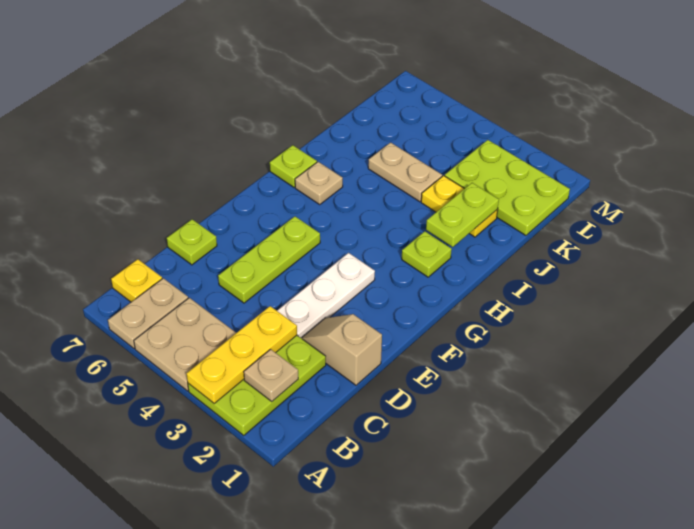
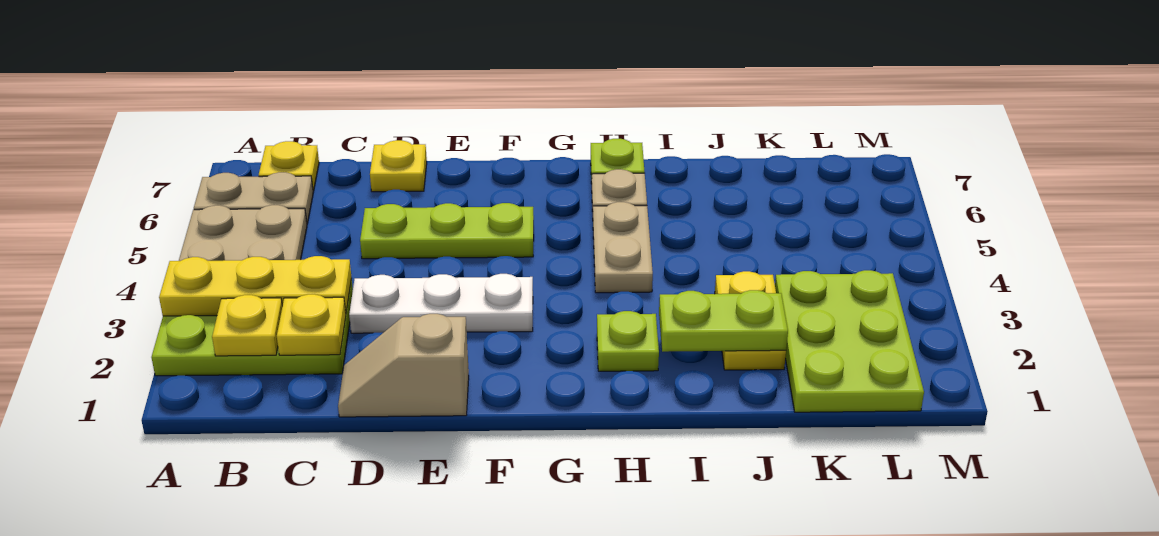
tan plate B2 level 2 -> yellow plate B2 level 2
none -> yellow plate C2 level 2
tan slope D1:D2 level 1 top 1 -> tan slope D1:E1 level 1 top E
lime plate D7 level 1 -> yellow plate D7 level 1
tan plate J4:J5 level 1 -> tan plate H4:H5 level 1

